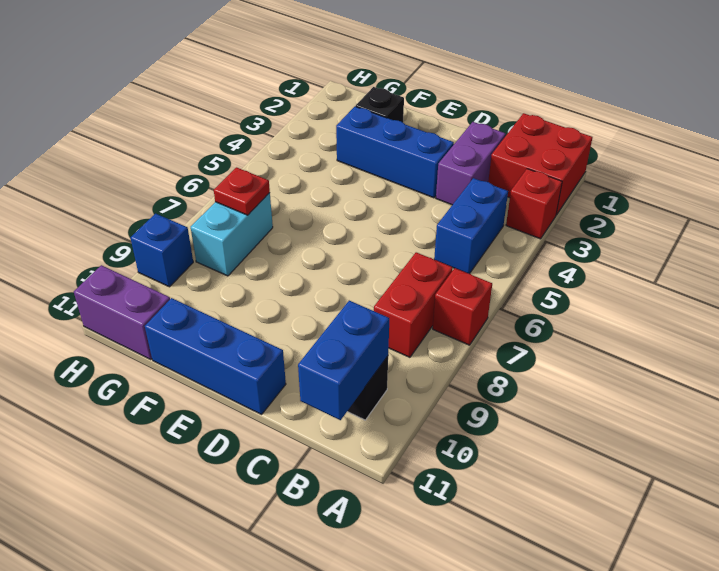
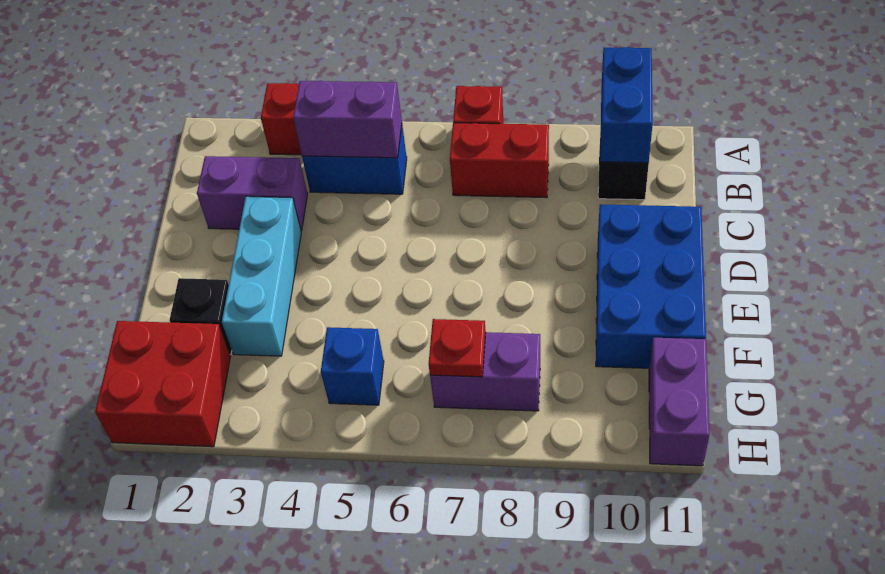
red brick A1:B2 level 1 -> red brick G1:H2 level 1
none -> purple brick B4:B5 level 2
blue brick B10:B11 level 2 -> blue brick A10:B10 level 2
blue brick D3:F3 level 1 -> cyan brick D3:F3 level 1
blue brick D11:F11 level 1 -> blue brick D10:F11 level 1
cyan brick G7:G8 level 1 -> purple brick G7:G8 level 1
blue brick H9 level 1 -> blue brick G5 level 1

